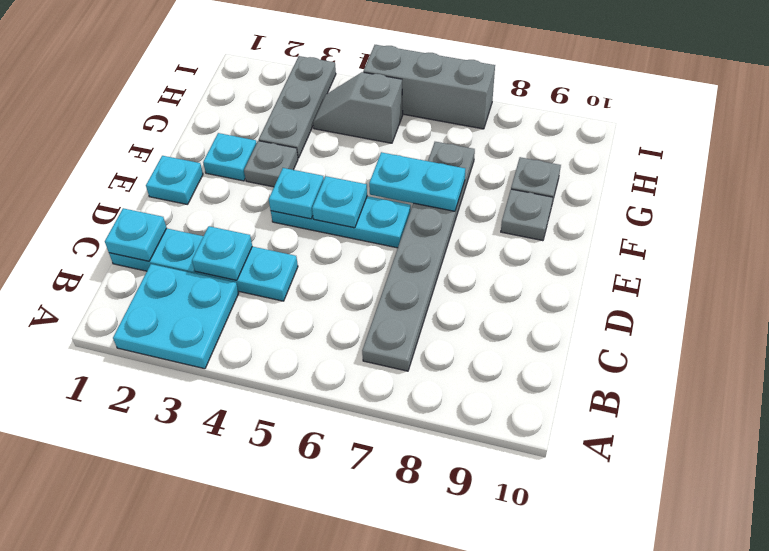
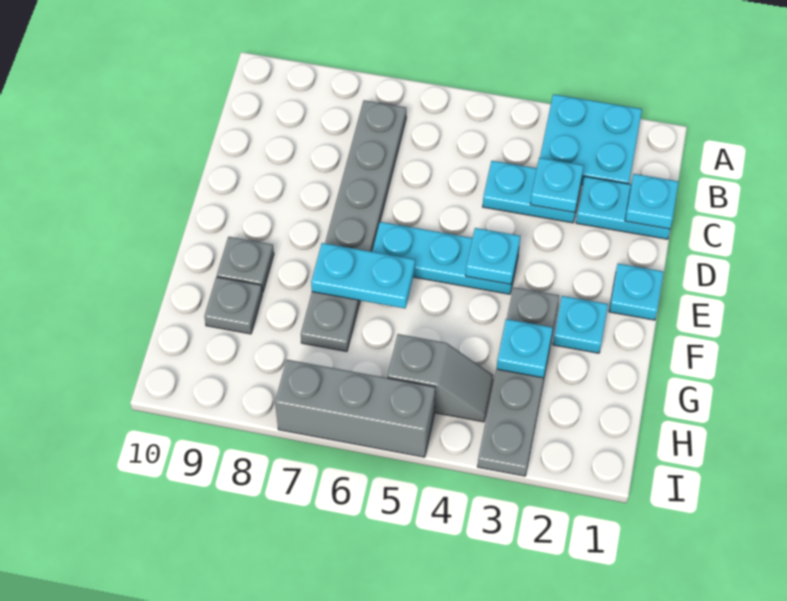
cyan plate E5 level 2 -> cyan plate G3 level 2

